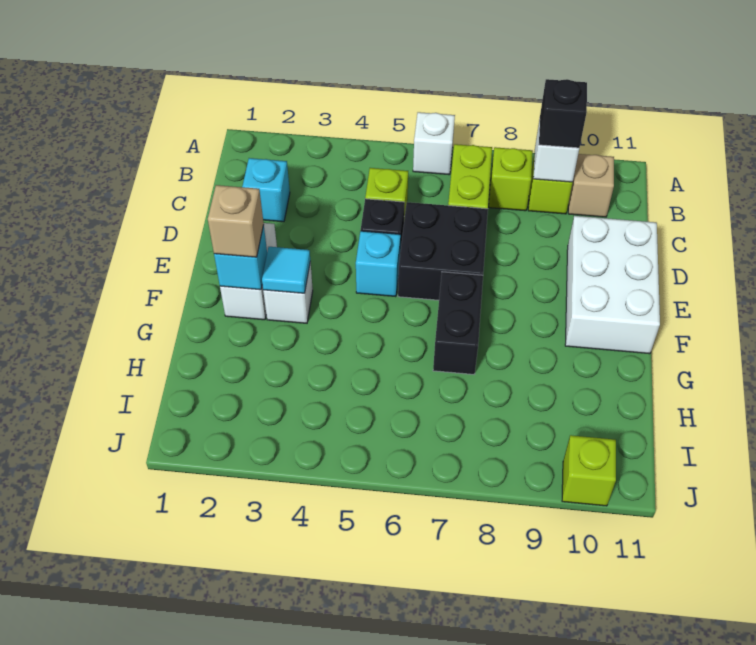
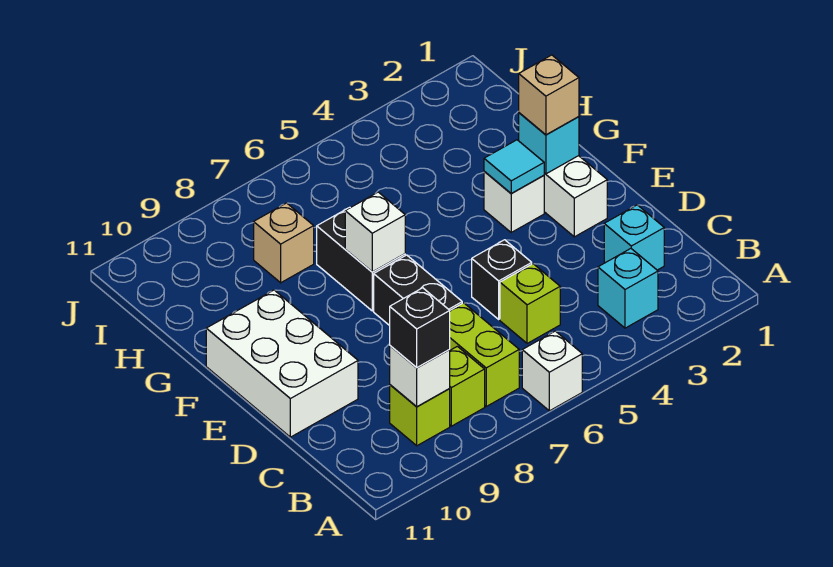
tan brick B10 level 1 -> tan brick H8 level 1
black brick D6:E7 level 1 -> black brick D7:E7 level 1
cyan brick E5 level 1 -> cyan brick B3 level 1
none -> white brick F7 level 2
lime brick J10 level 1 -> none

